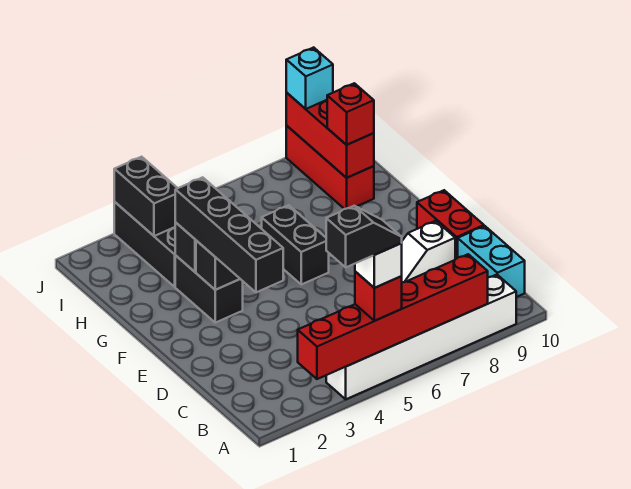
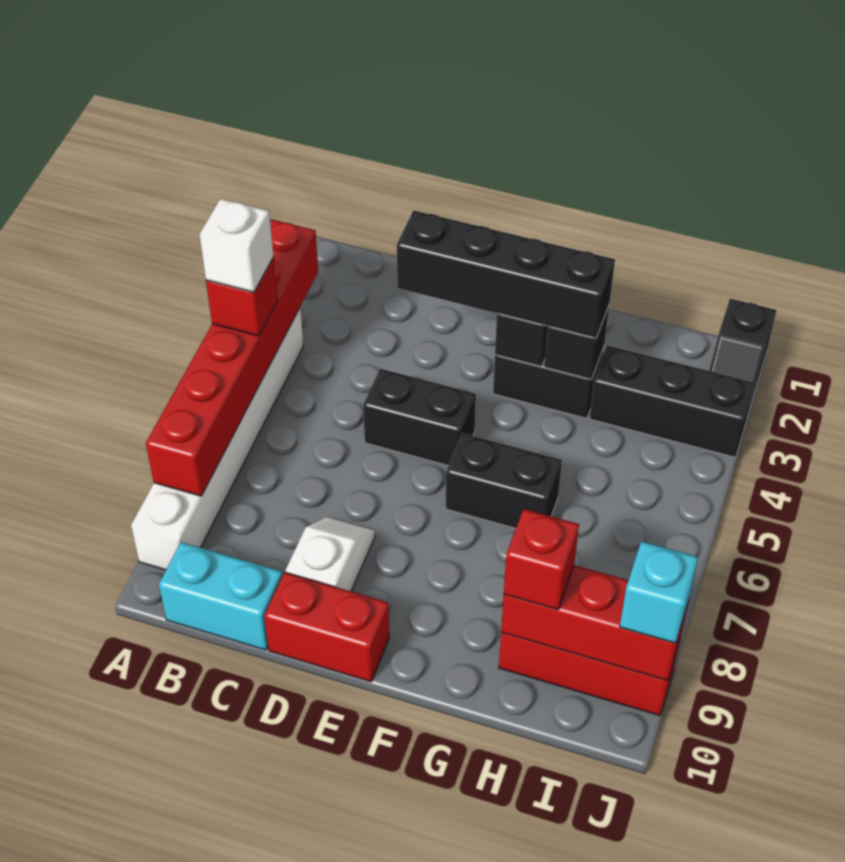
black slope A4:A5 level 5 top 4 -> black slope J1:J2 level 1 top 1
black brick I3:J3 level 2 -> black brick D5:E5 level 1

